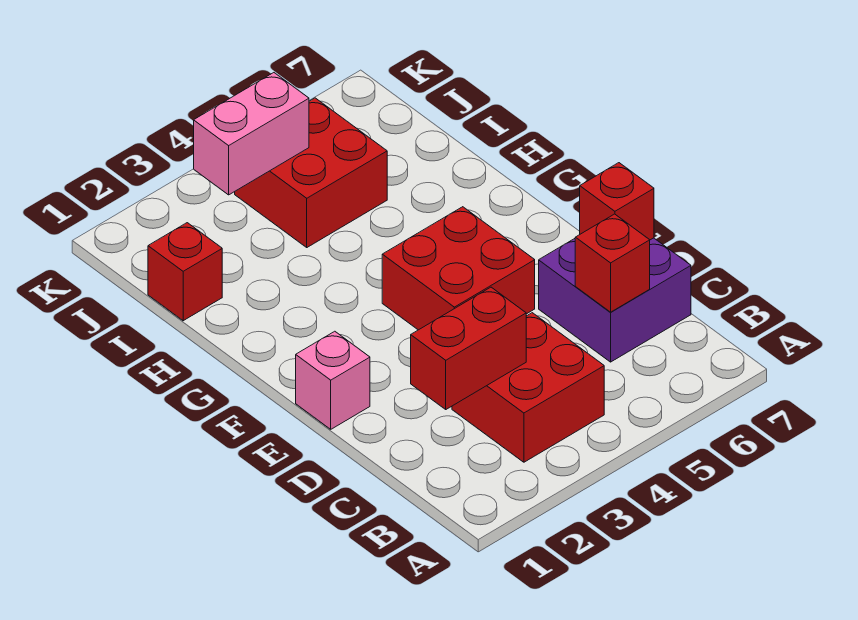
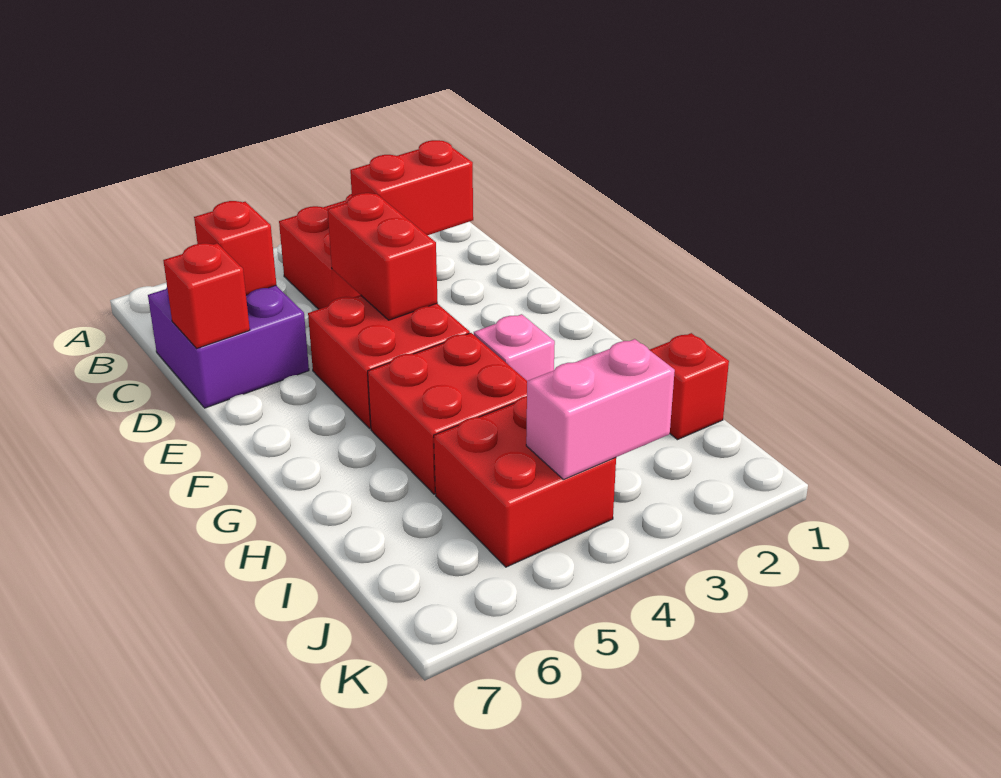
none -> red brick D4:E4 level 2
pink brick E1 level 1 -> pink brick G3 level 1
none -> red brick G4:H5 level 1

